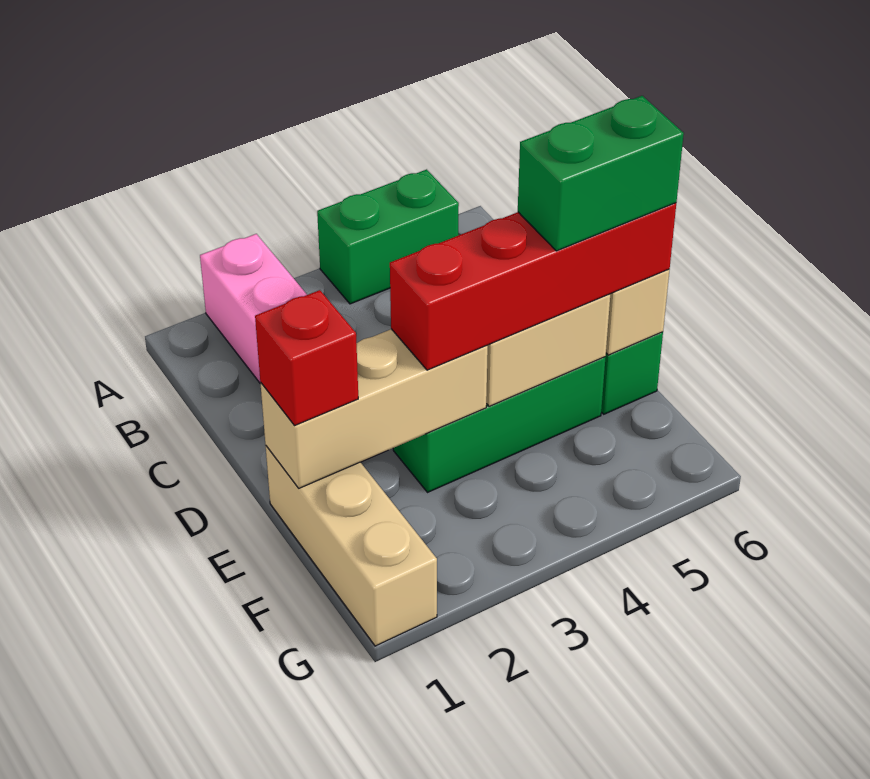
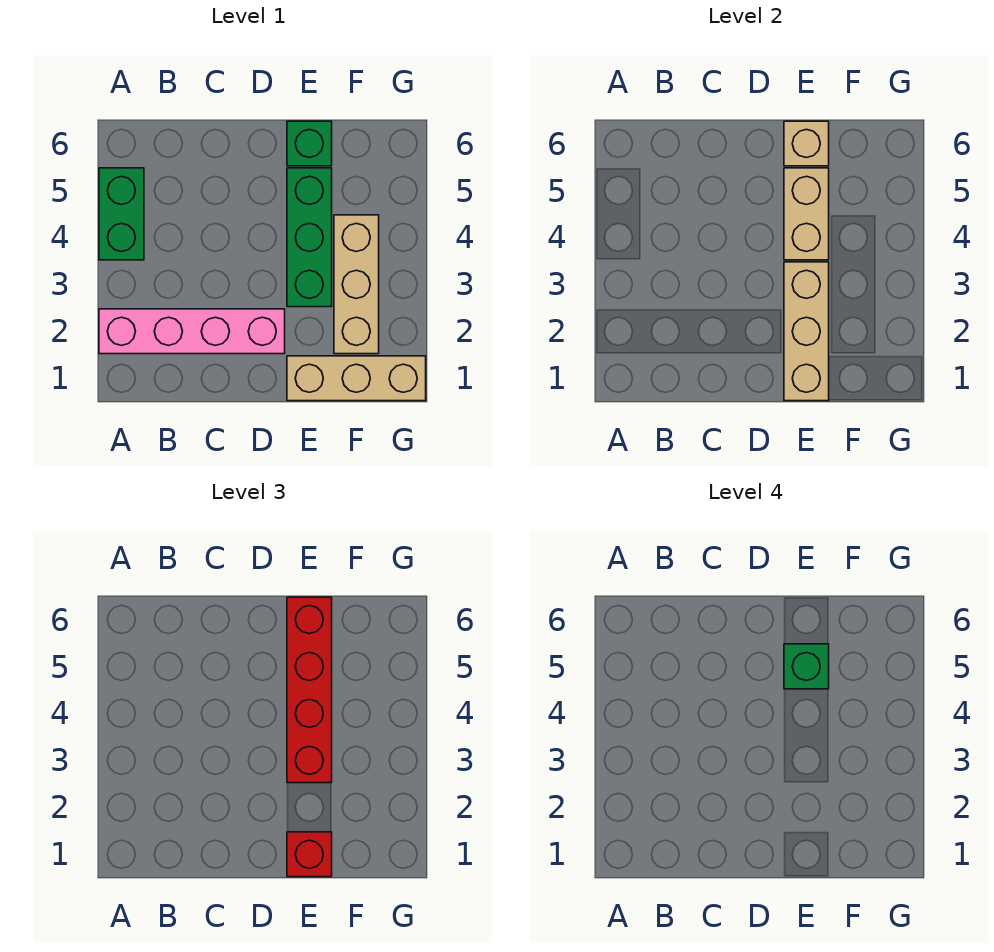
green brick E5:E6 level 4 -> green brick E5 level 4
none -> tan brick F2:F4 level 1

